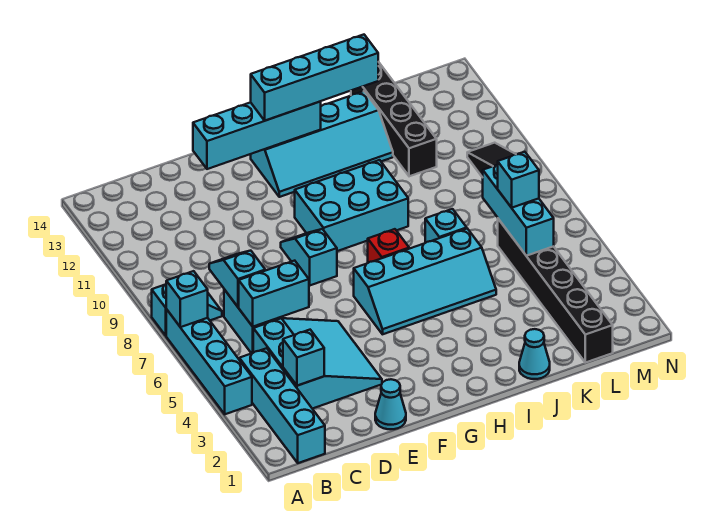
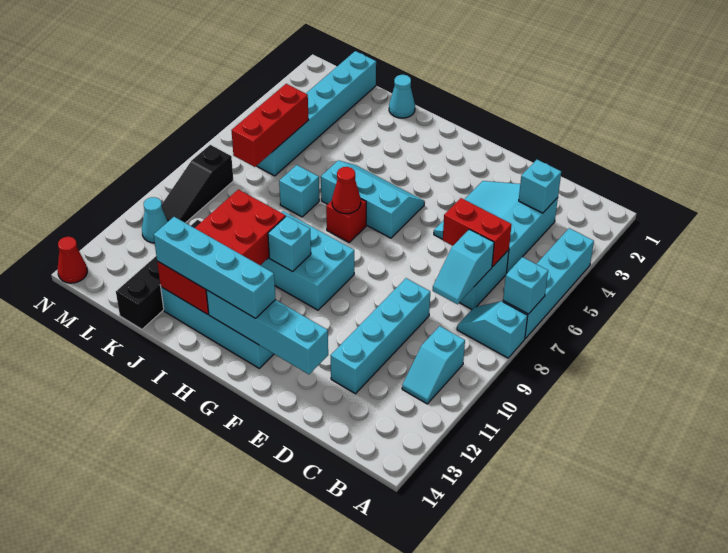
cyan brick B1:B4 level 1 -> cyan brick D9:D12 level 1
cyan brick C6:D6 level 2 -> red brick C6:D6 level 2
cyan cone E1 level 1 -> cyan cone M11 level 1
cyan slope F8:F9 level 1 top 8 -> cyan slope B10:B11 level 1 top 10
cyan slope G5:J6 level 1 top 6 -> cyan slope G5:I6 level 1 top 6
none -> red cone H7 level 2
none -> red brick I10:J13 level 2
black brick L1:L6 level 1 -> cyan brick L1:L6 level 1
cyan brick L5:L7 level 2 -> red brick L5:L7 level 2
cyan brick L6 level 3 -> cyan brick H10 level 2
none -> red cone N14 level 1

